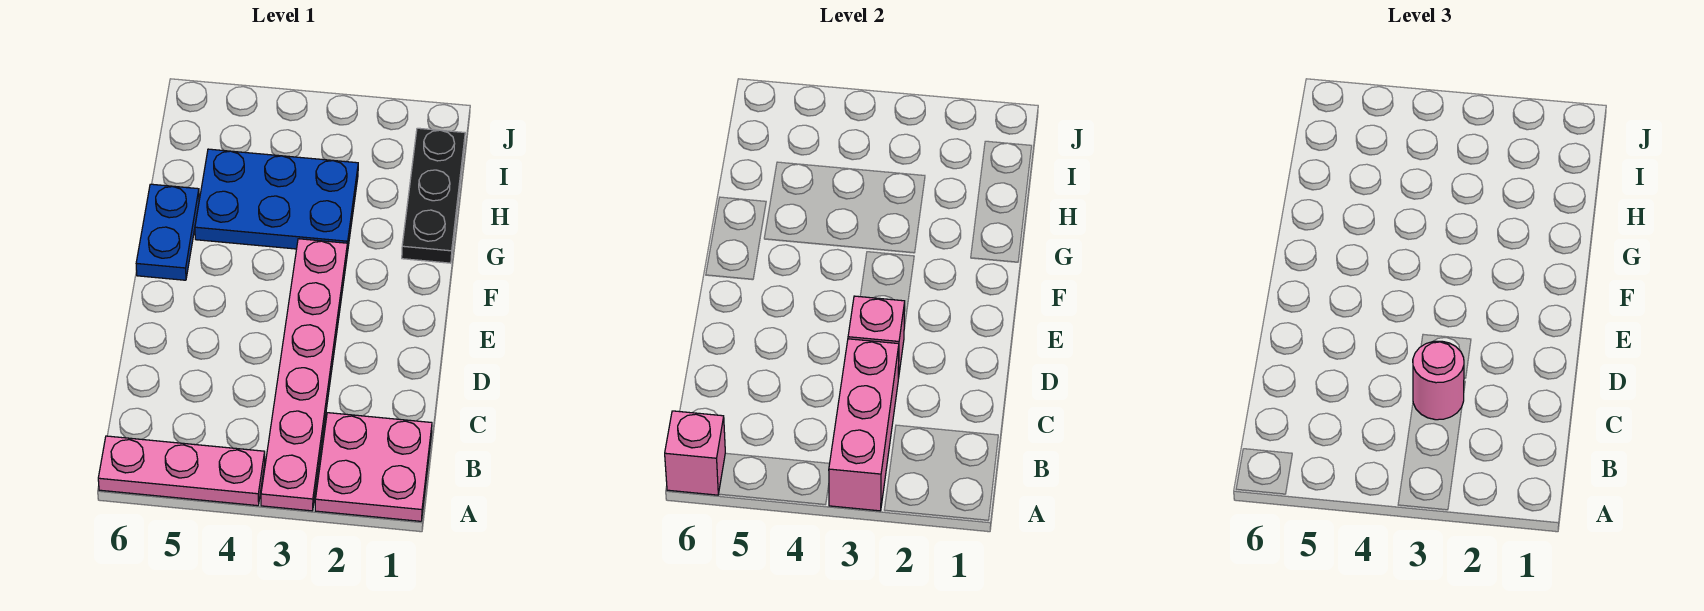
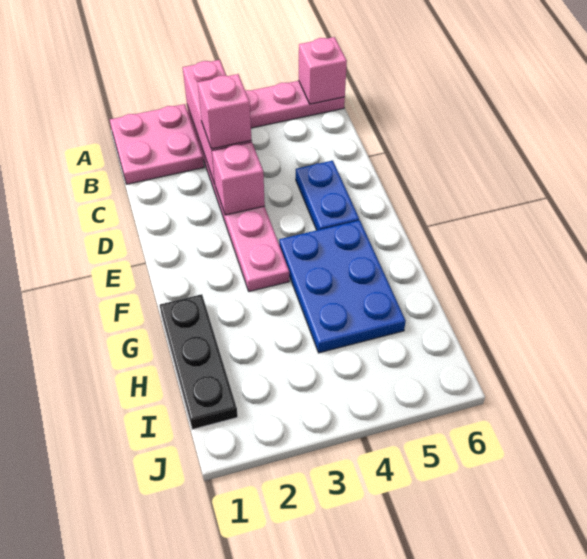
pink round brick C3 level 3 -> pink brick C3 level 3
blue plate F6:G6 level 1 -> blue plate D5:E5 level 1
blue plate G3:H5 level 1 -> blue plate F4:H5 level 1

